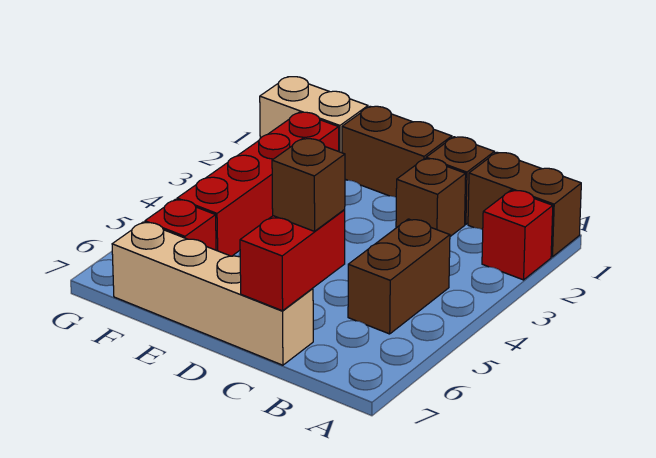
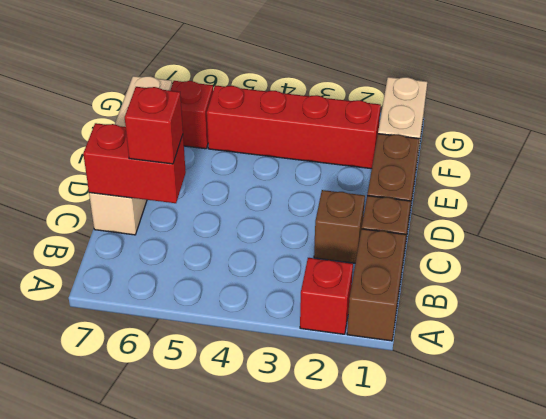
brown brick B4:B5 level 1 -> none
brown brick C6 level 3 -> red brick C6 level 3

